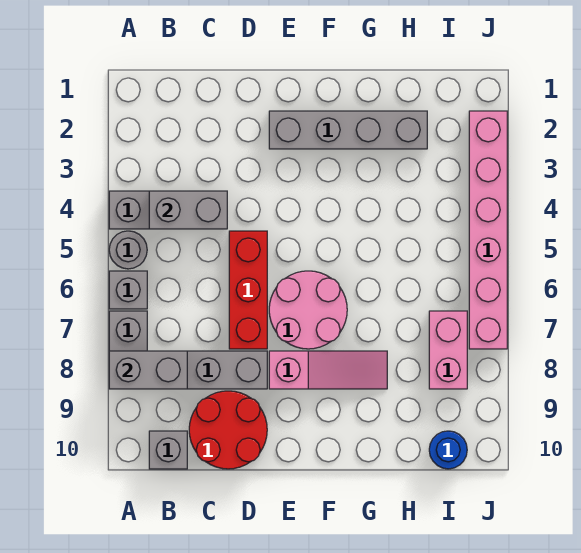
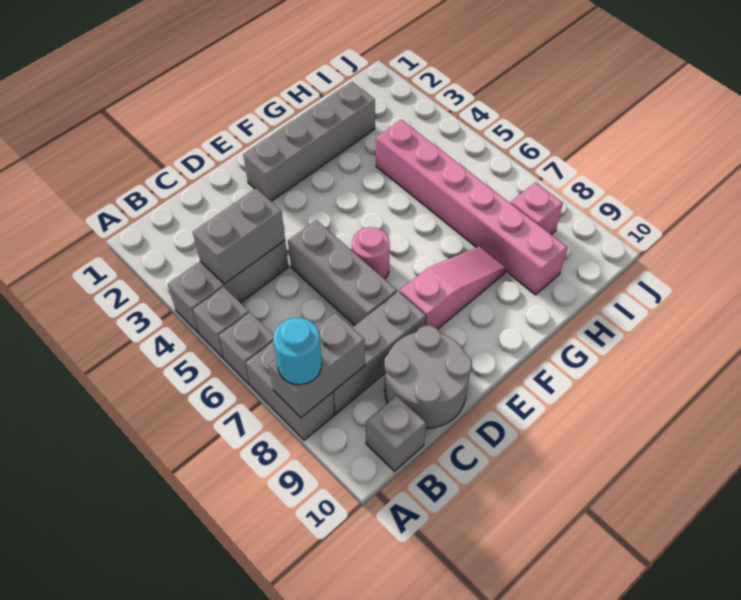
grey round brick A5 level 1 -> grey brick A5 level 1
none -> cyan round brick A8 level 3
red round brick C9:D10 level 1 -> grey round brick C9:D10 level 1
red brick D5:D7 level 1 -> grey brick D5:D7 level 1
pink round brick E6:F7 level 1 -> pink round brick E6 level 1
pink brick I7:I8 level 1 -> pink brick I8 level 1
blue round brick I10 level 1 -> none
pink brick J2:J7 level 1 -> pink brick H4:H9 level 1

